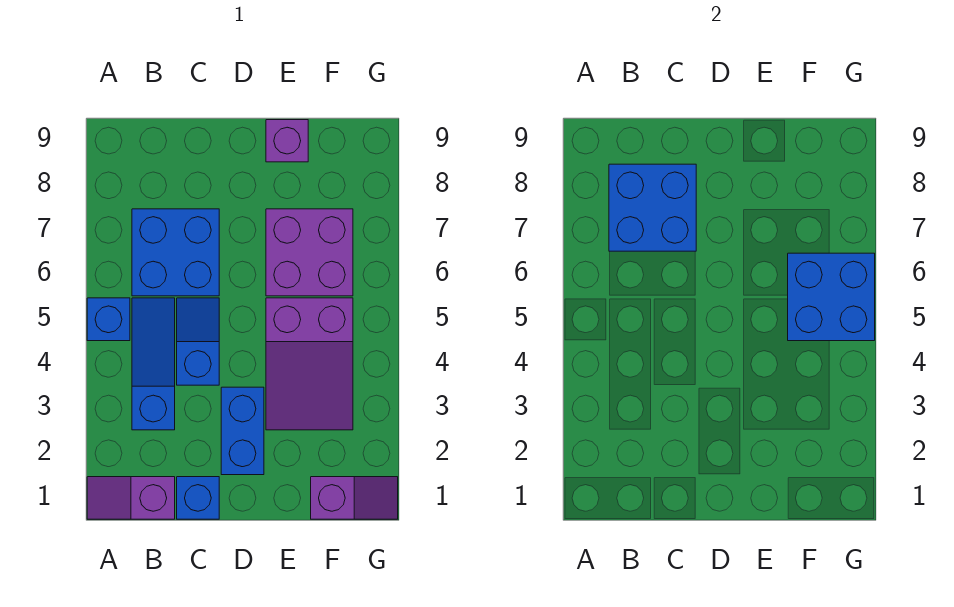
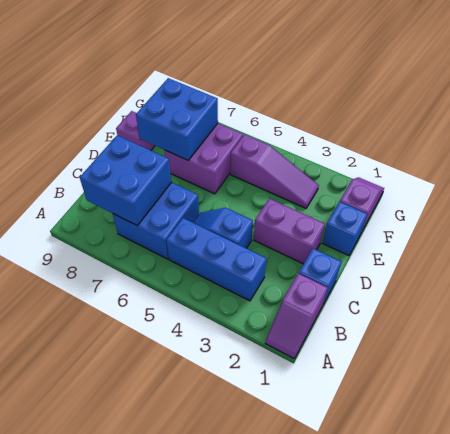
blue brick A5 level 1 -> blue brick E1 level 1
blue slope B3:B5 level 1 top 3 -> blue brick B3:B5 level 1
blue brick D2:D3 level 1 -> purple brick D2:D3 level 1
purple slope E3:F5 level 1 top 5 -> purple slope F3:F5 level 1 top 5
blue brick F5:G6 level 2 -> blue brick E7:F8 level 2

